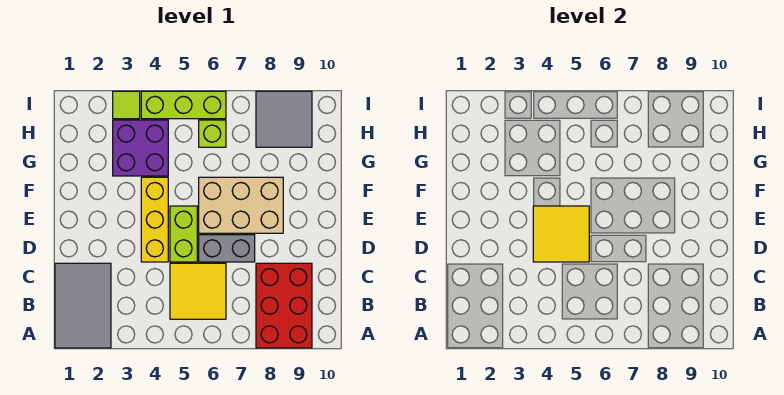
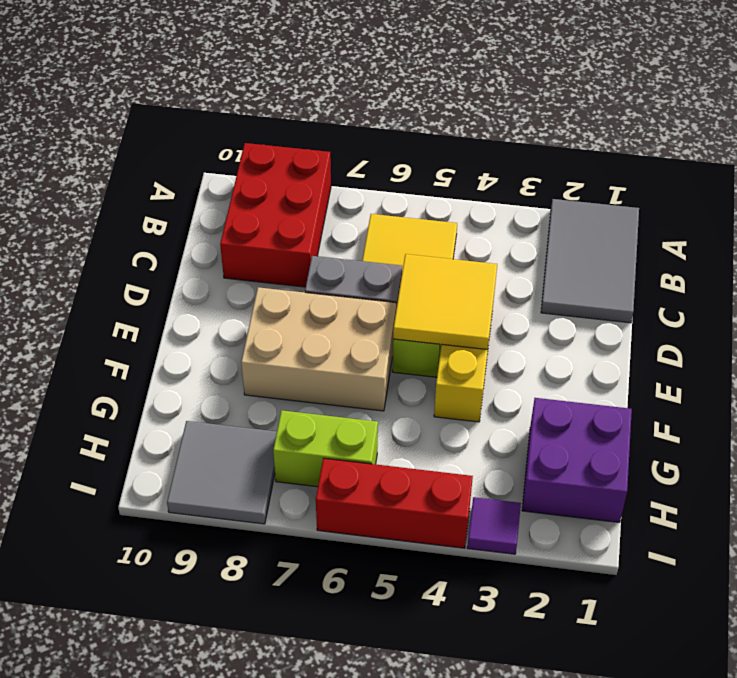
purple brick G3:H4 level 1 -> purple brick G1:H2 level 1
lime brick H6 level 1 -> lime brick H6:H7 level 1
lime tile I3 level 1 -> purple tile I3 level 1
lime brick I4:I6 level 1 -> red brick I4:I6 level 1

